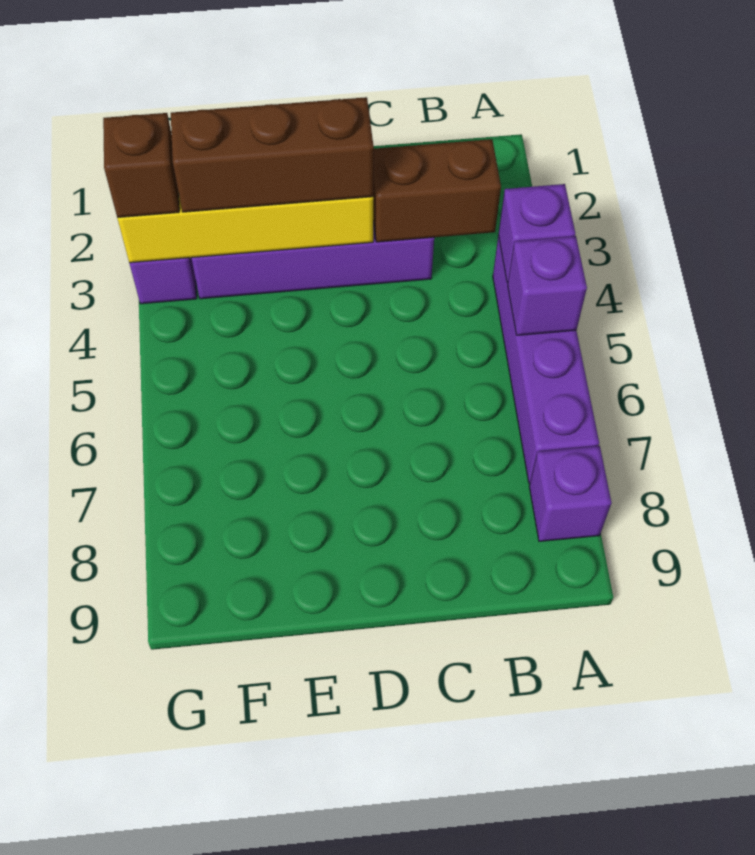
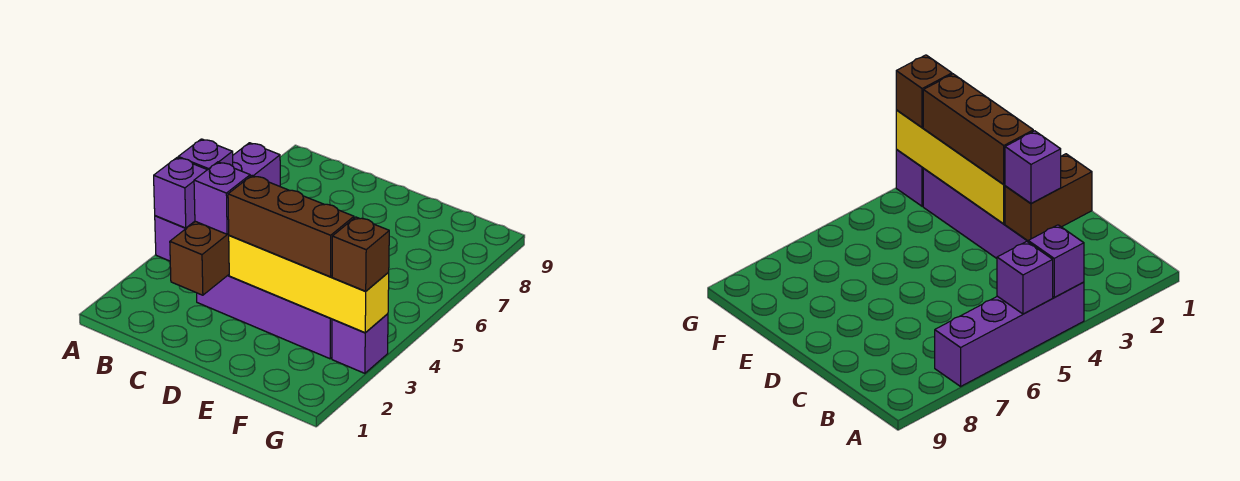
purple brick A8 level 1 -> purple brick C3 level 3
brown brick B3:C3 level 2 -> brown brick C2:C3 level 2

